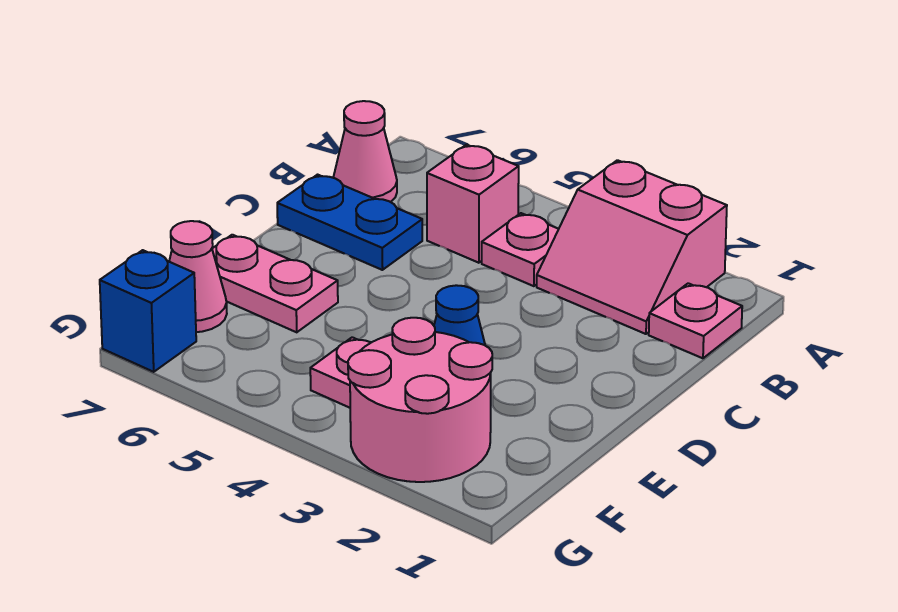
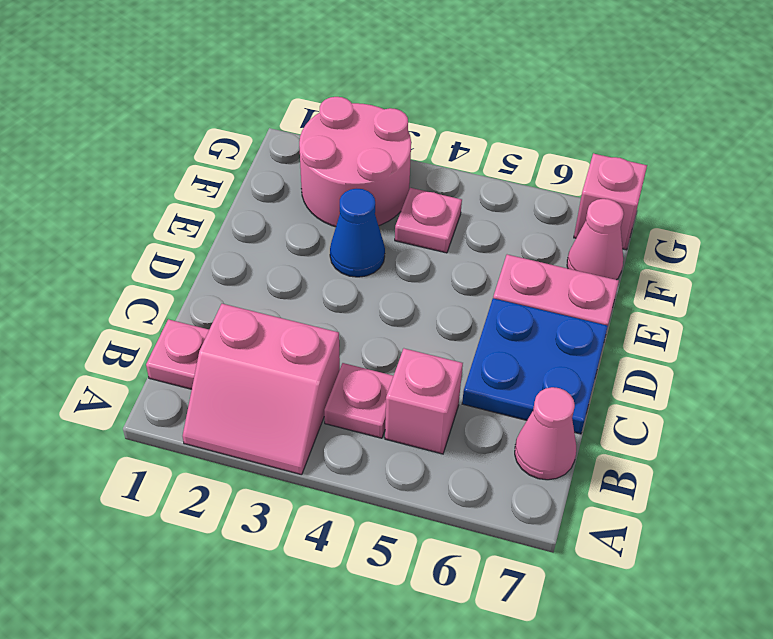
pink slope A2:B3 level 1 top A -> pink slope A2:B3 level 1 top B
blue plate C6:C7 level 1 -> blue plate C6:D7 level 1
blue brick G7 level 1 -> pink brick G7 level 1

